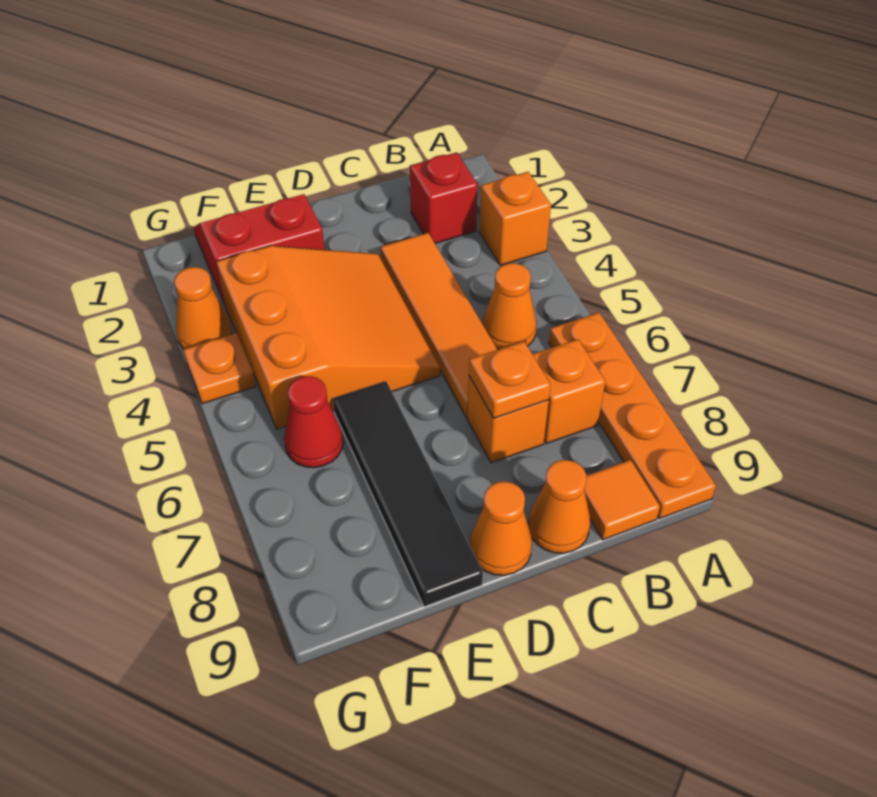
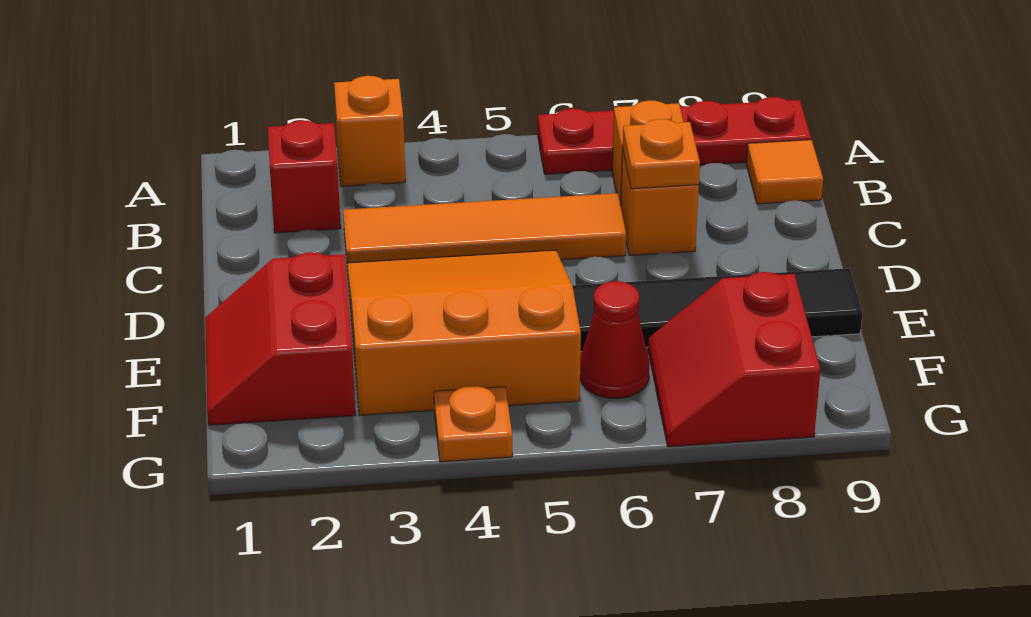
orange plate A6:A9 level 1 -> red plate A6:A9 level 1
orange cone B5 level 1 -> none
orange cone C9 level 1 -> none
orange cone D9 level 1 -> none
none -> red slope F7:G8 level 1 top 8
orange cone G3 level 1 -> none

